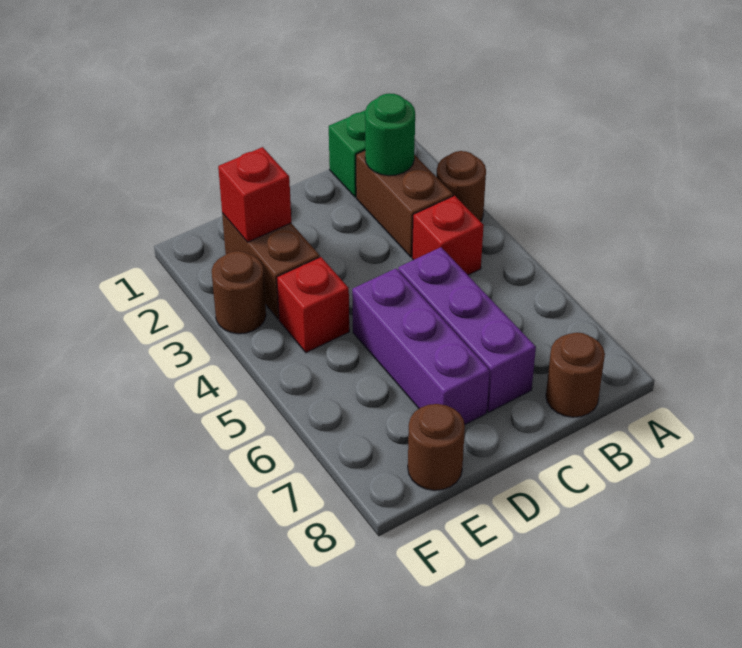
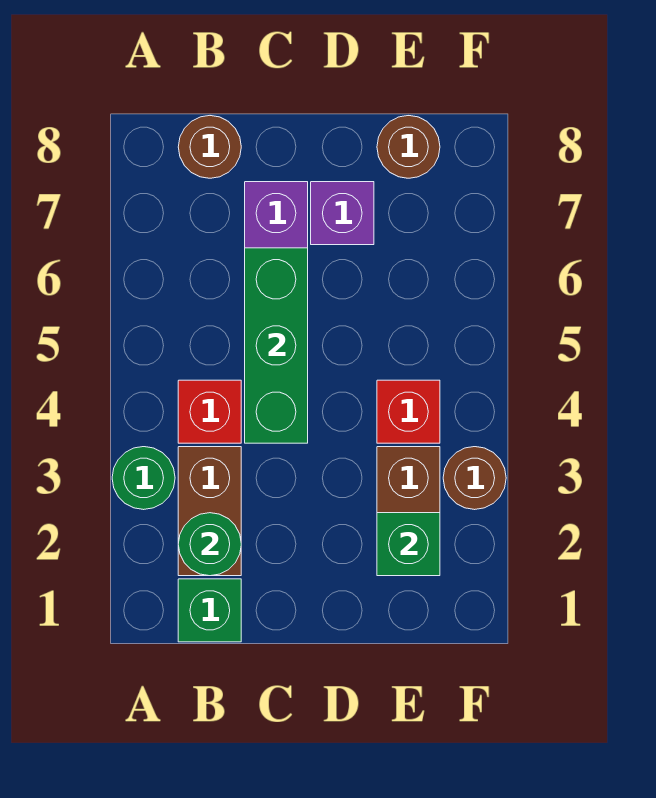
brown round brick A3 level 1 -> green round brick A3 level 1
none -> green brick C4:C6 level 2
purple brick D5:D7 level 1 -> purple brick D7 level 1
red brick E2 level 2 -> green brick E2 level 2

